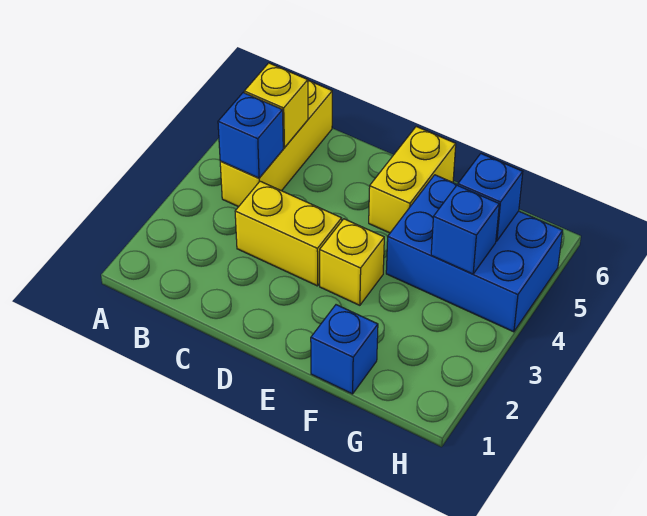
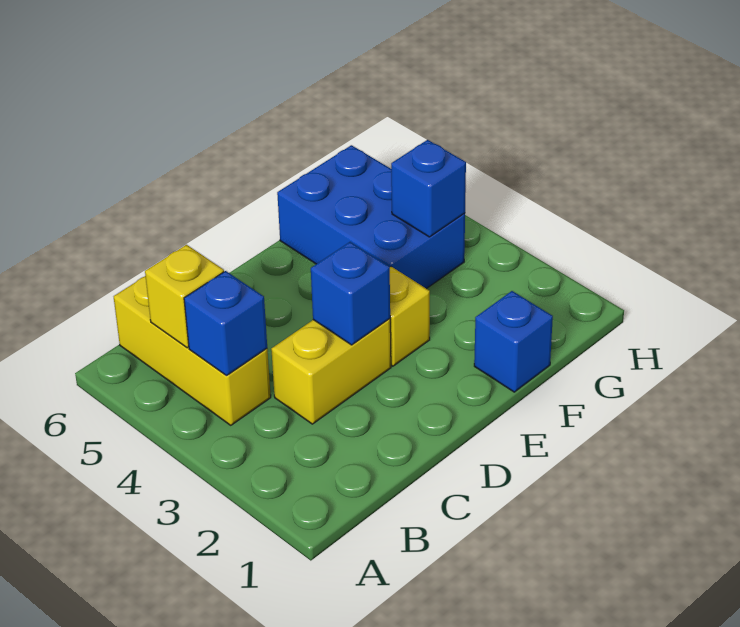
yellow brick E5:E6 level 1 -> none
blue brick F4:H5 level 1 -> blue brick F4:G6 level 1
blue brick G5 level 2 -> blue brick D3 level 2

